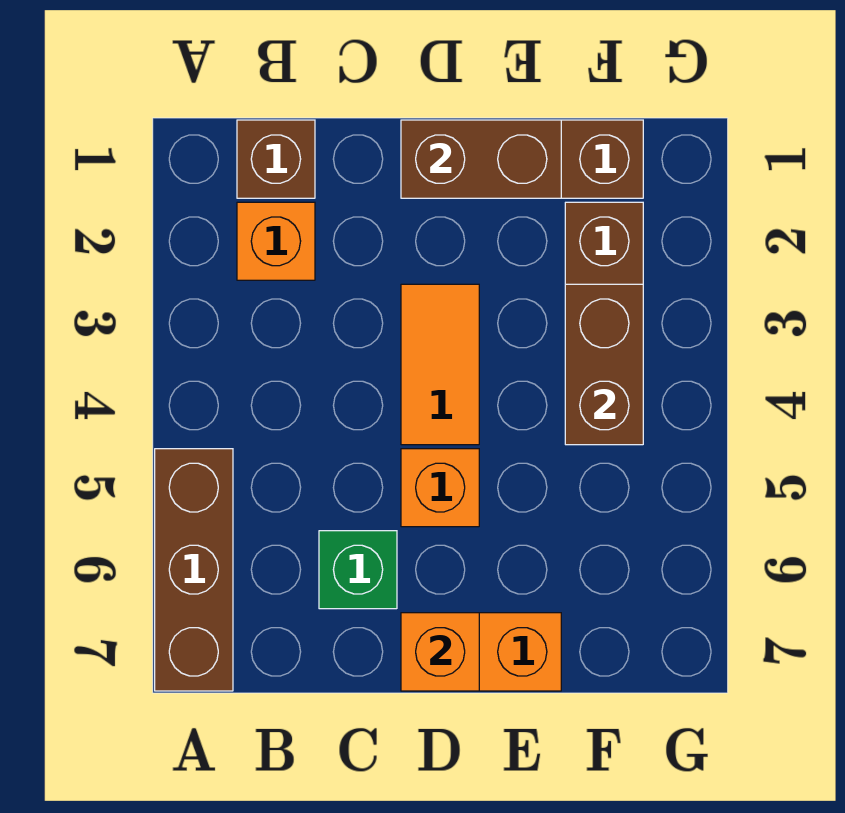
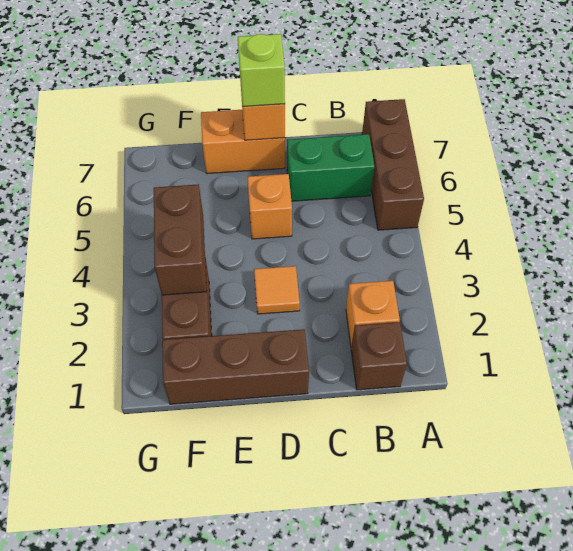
green brick C6 level 1 -> green brick B6:C6 level 1
brown brick D1:E1 level 2 -> none
orange tile D3:D4 level 1 -> orange tile D3 level 1
none -> lime brick D7 level 3

